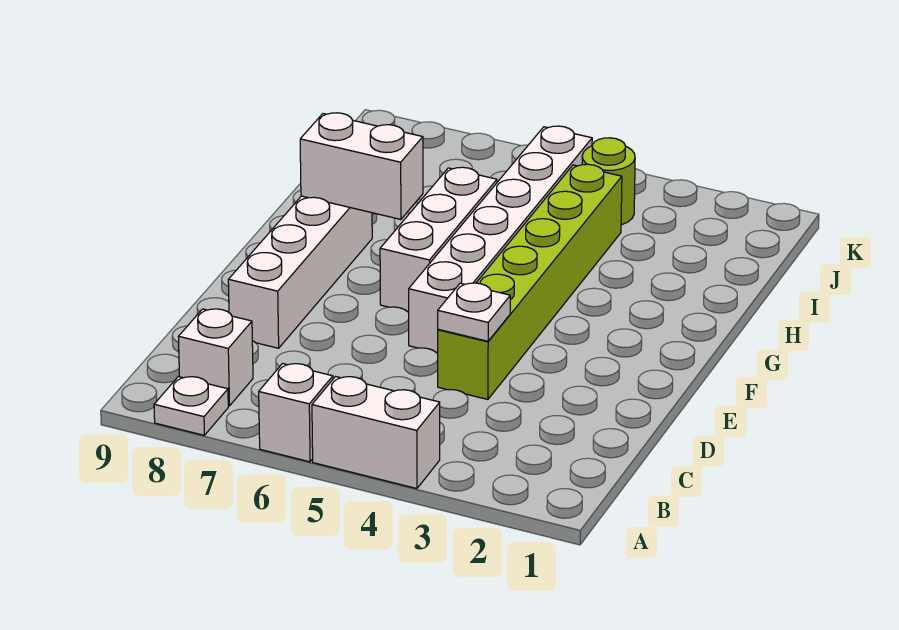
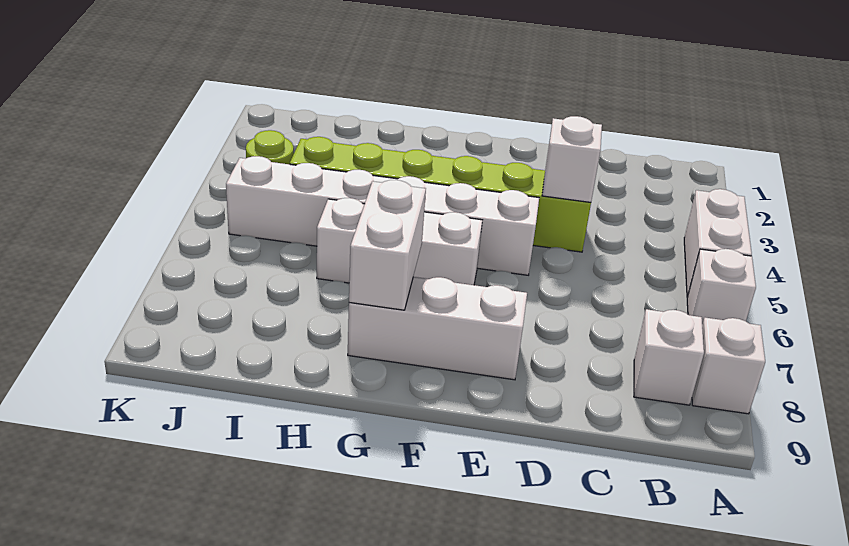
white plate A8 level 1 -> white brick A8 level 1
white plate D4 level 2 -> white brick D4 level 2
white brick D8:G8 level 1 -> white brick E8:G8 level 1

